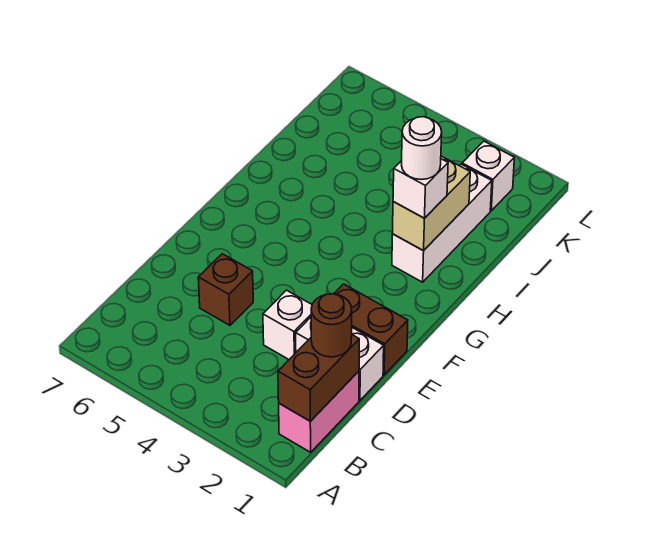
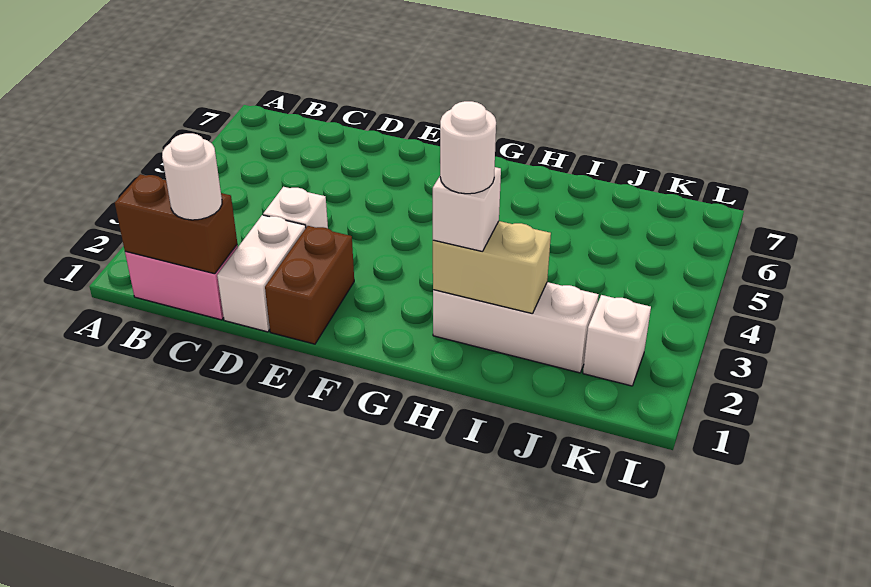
brown round brick C1 level 3 -> white round brick C1 level 3
brown brick D5 level 1 -> none

